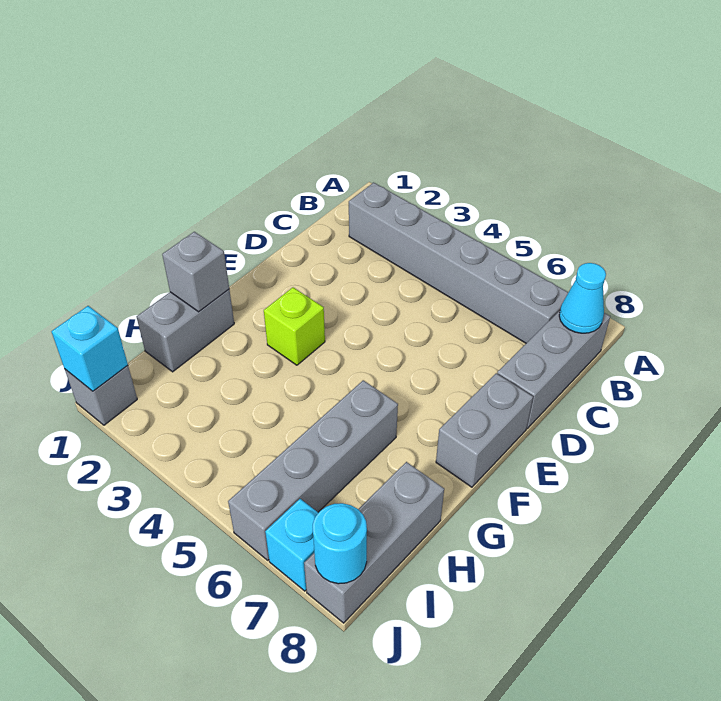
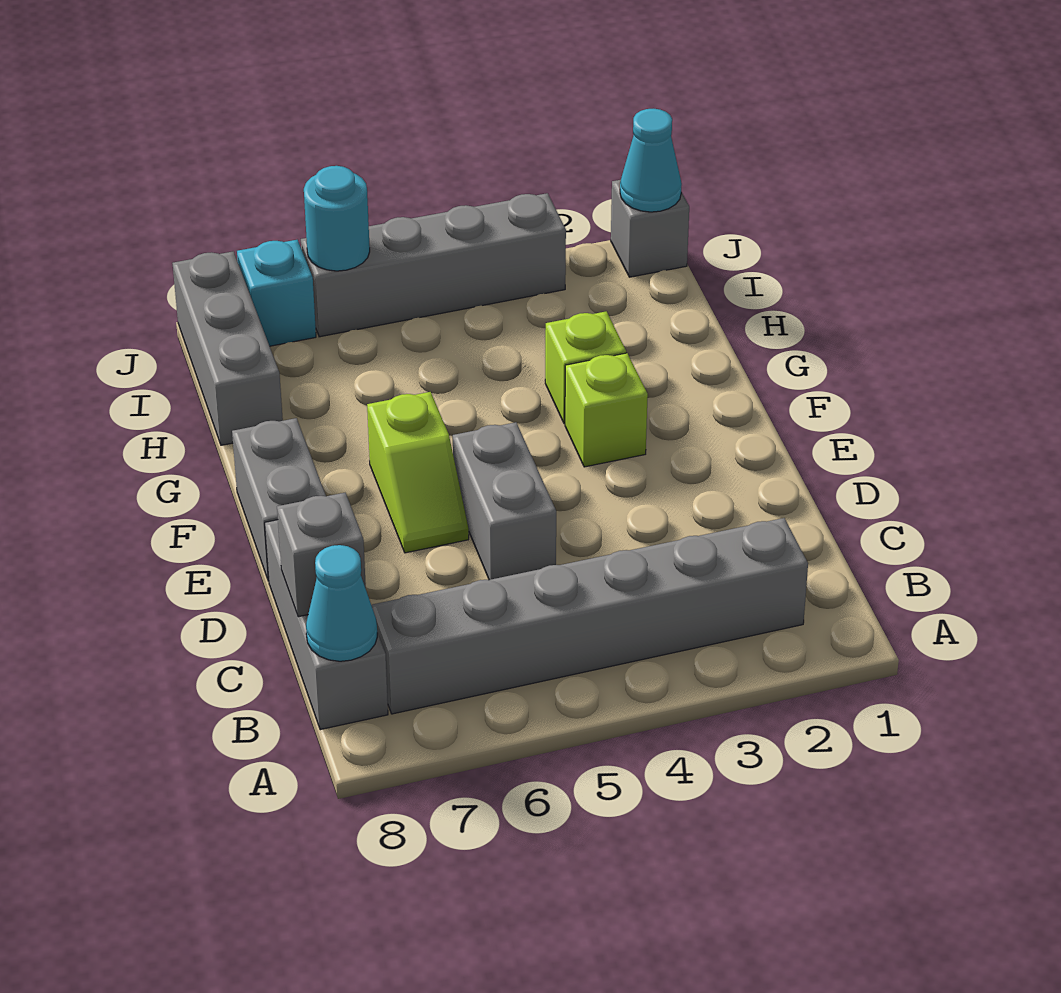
none -> lime slope E6:F6 level 1 top F
grey brick G1:H1 level 1 -> grey brick D5:E5 level 1
grey brick G1 level 2 -> grey brick C8 level 2
none -> lime brick G3 level 1
grey brick G6:J6 level 1 -> grey brick J3:J6 level 1
cyan brick J1 level 2 -> cyan cone J1 level 2
cyan round brick J8 level 2 -> cyan round brick J6 level 2

